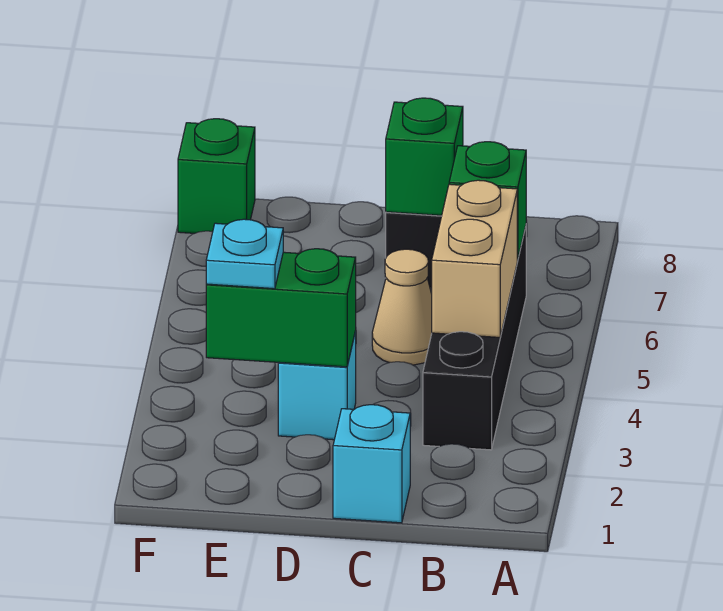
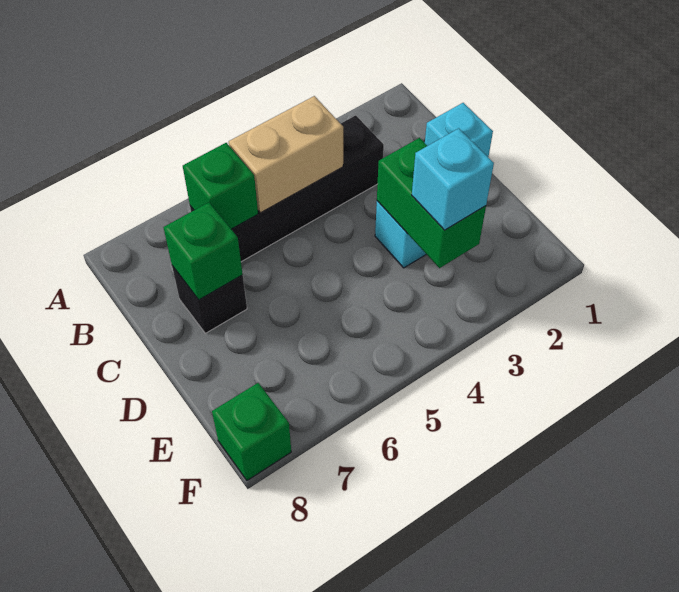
tan cone C5 level 1 -> none
cyan plate E3 level 3 -> cyan brick E3 level 3

